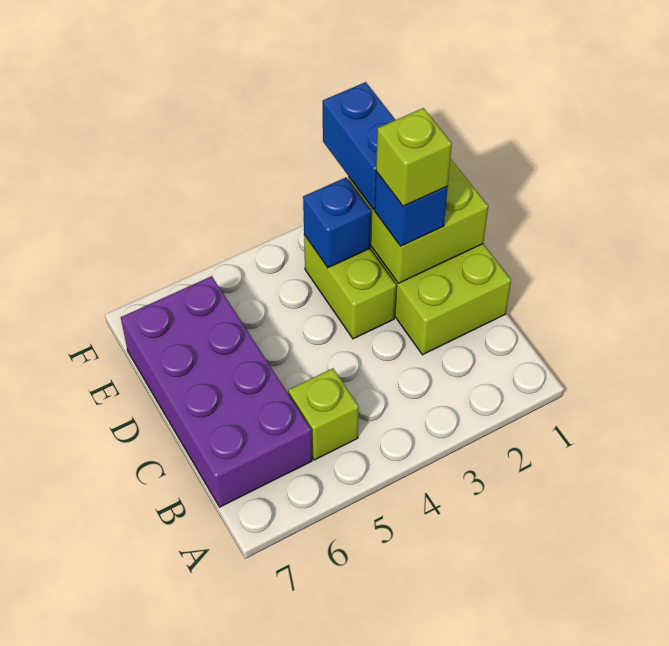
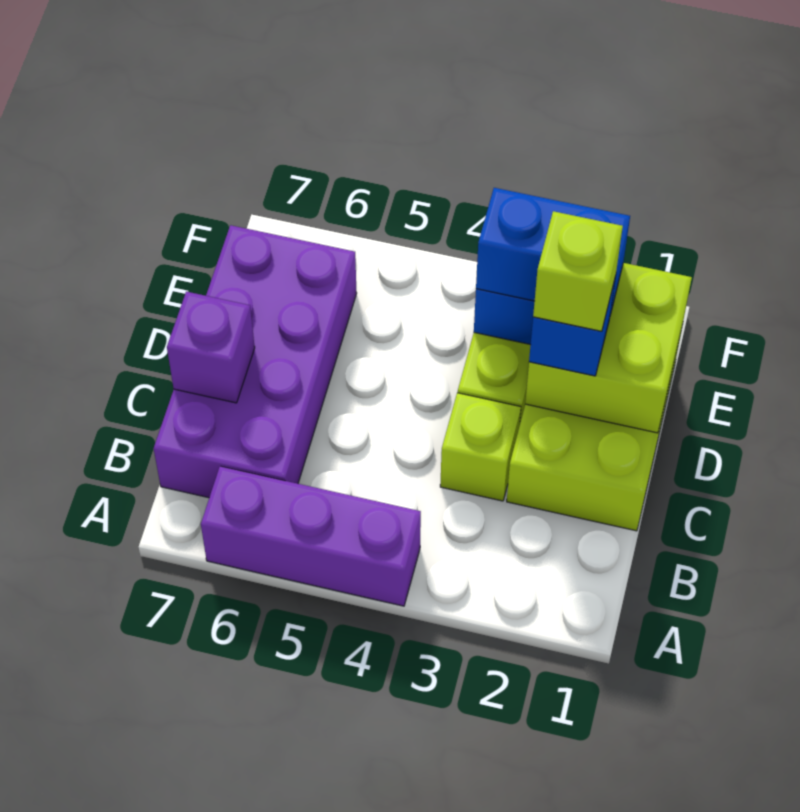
none -> purple brick A4:A6 level 1
lime brick B5 level 1 -> lime brick C3 level 1
none -> purple brick C7 level 2
blue brick E2:F2 level 3 -> blue brick E2:E3 level 3

